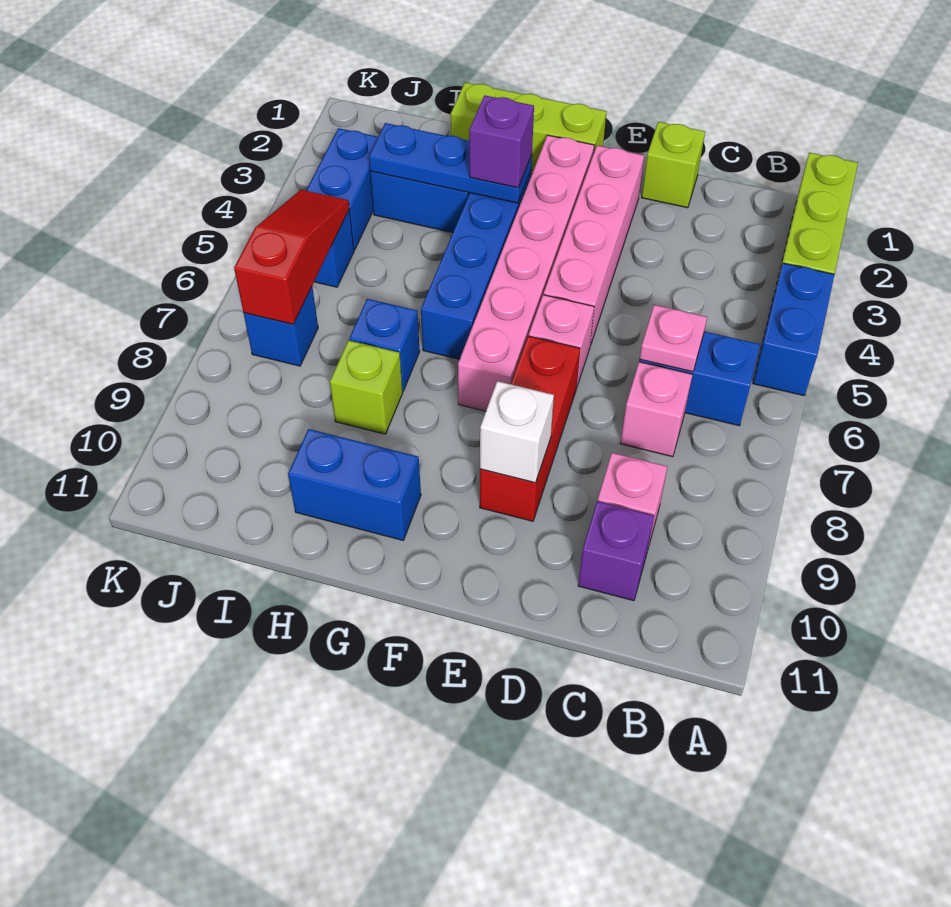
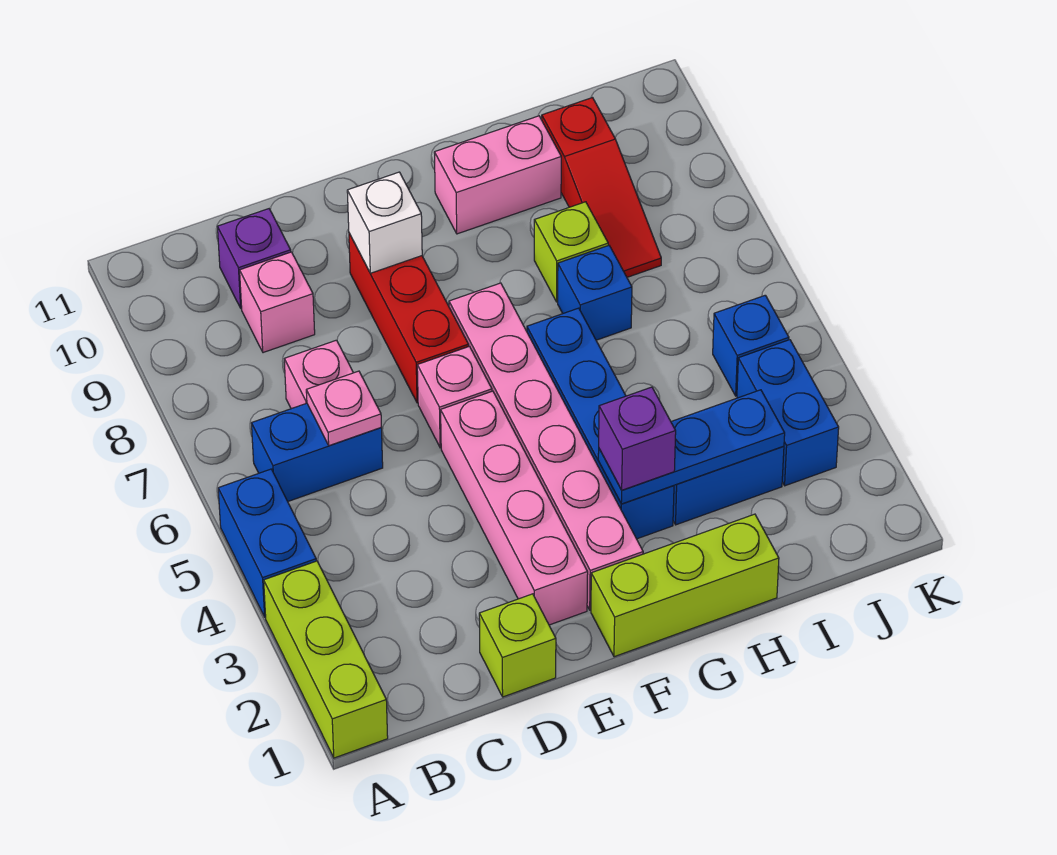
blue brick G10:H10 level 1 -> pink brick G10:H10 level 1
red slope J5:J7 level 2 top 7 -> red slope I8:I10 level 1 top 10
blue brick J7 level 1 -> none

